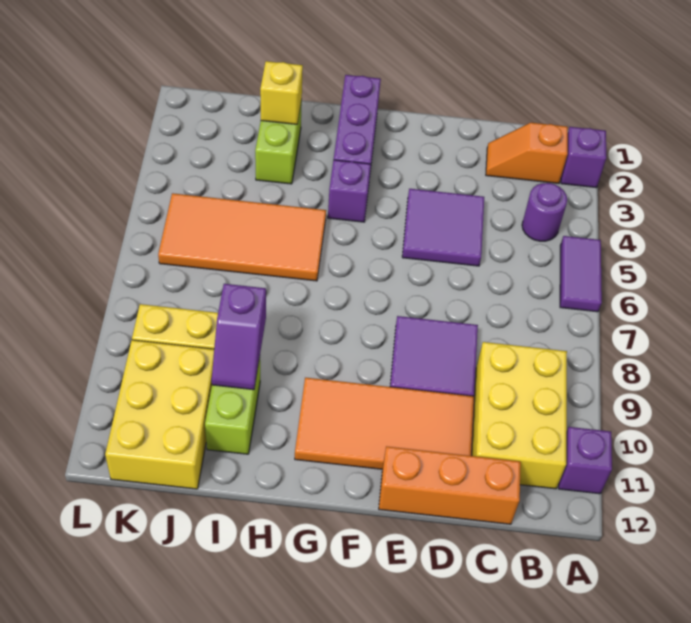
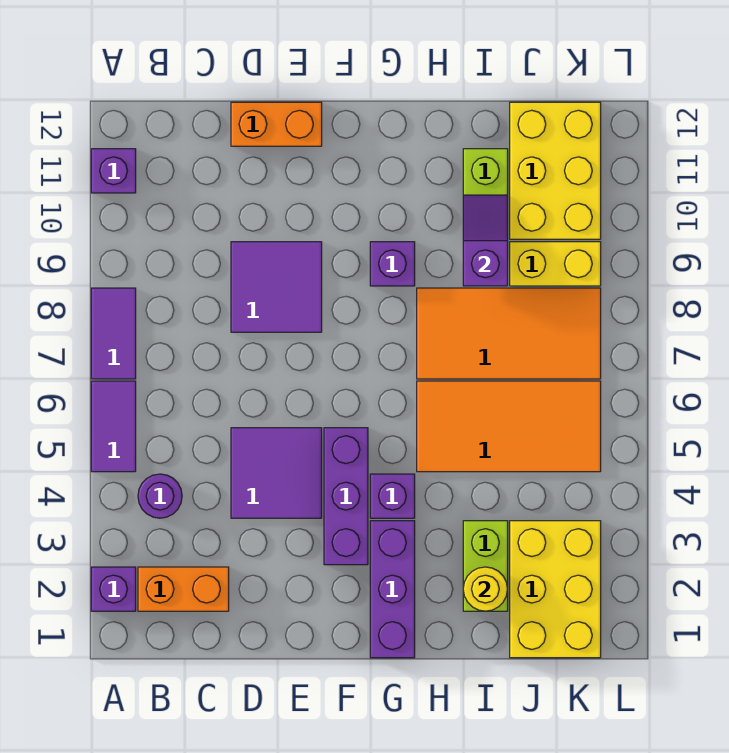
none -> purple tile A7:A8 level 1
orange slope B2:C2 level 1 top B -> orange brick B2:C2 level 1
yellow brick B9:C11 level 1 -> yellow brick J1:K3 level 1
orange brick C12:E12 level 1 -> orange brick D12:E12 level 1
orange tile D10:G11 level 1 -> orange tile H7:K8 level 1
none -> purple brick F3:F5 level 1
none -> purple brick G9 level 1
yellow brick I2 level 2 -> yellow round brick I2 level 2

